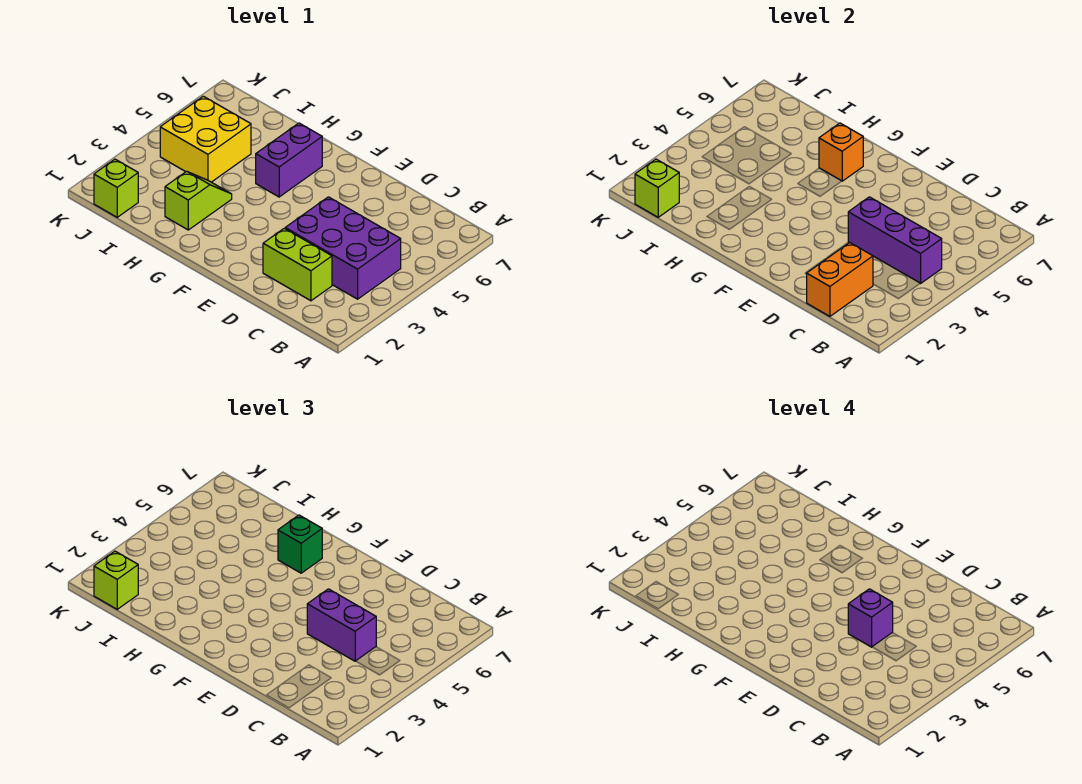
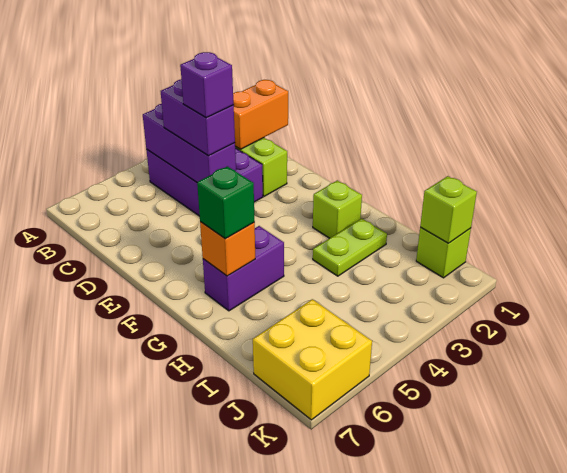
lime slope H2:H3 level 1 top 2 -> lime plate H2:H3 level 1
yellow brick I4:J5 level 1 -> yellow brick J6:K7 level 1
lime brick J1 level 3 -> lime brick G2 level 1

